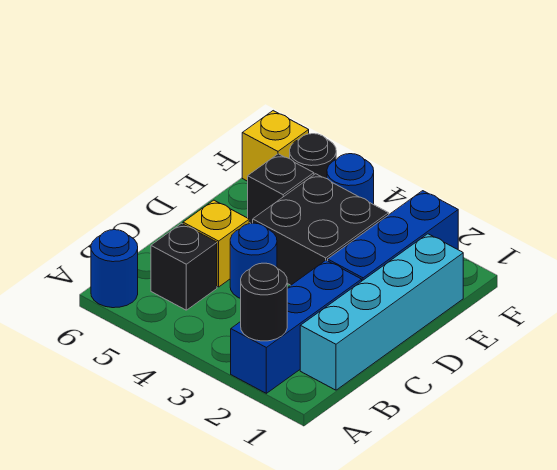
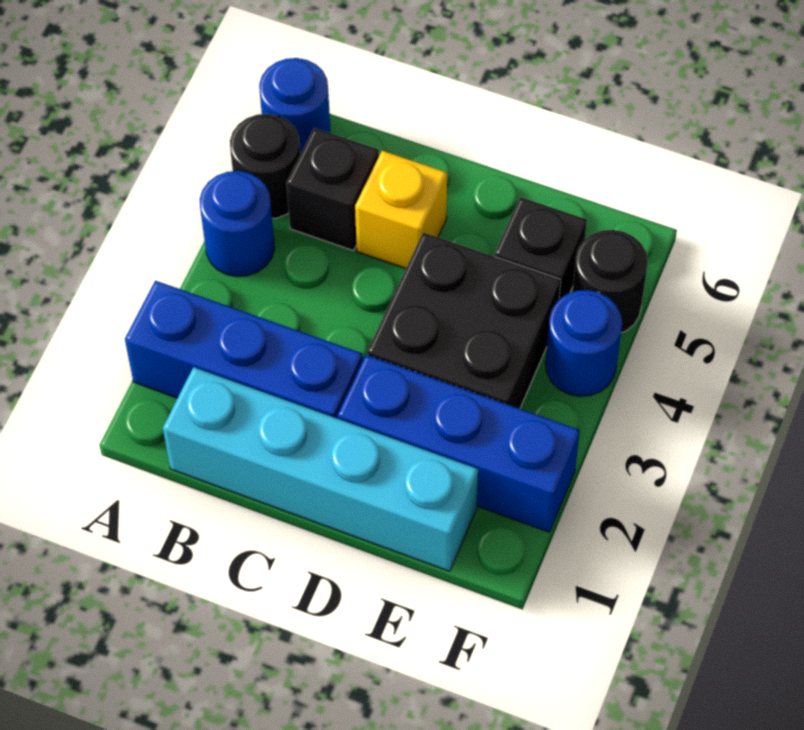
black round brick A2 level 2 -> black round brick A5 level 1
blue round brick C4 level 1 -> blue round brick A4 level 1
yellow brick F6 level 1 -> none

